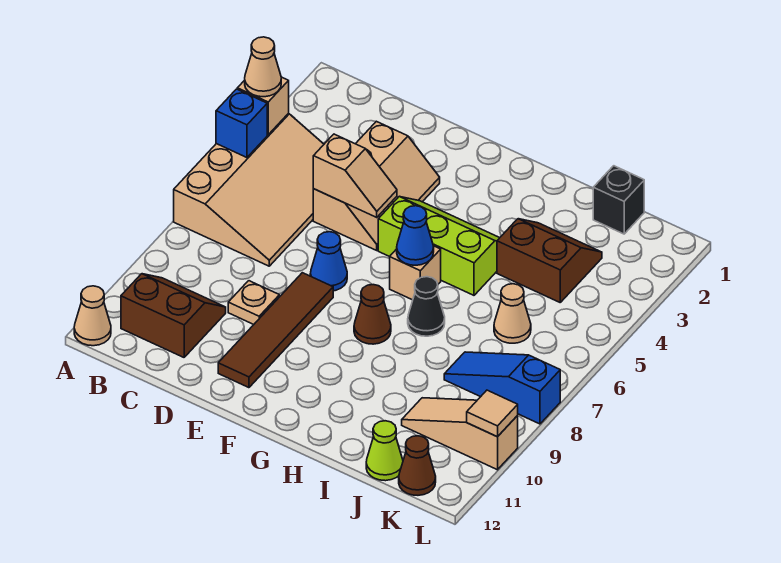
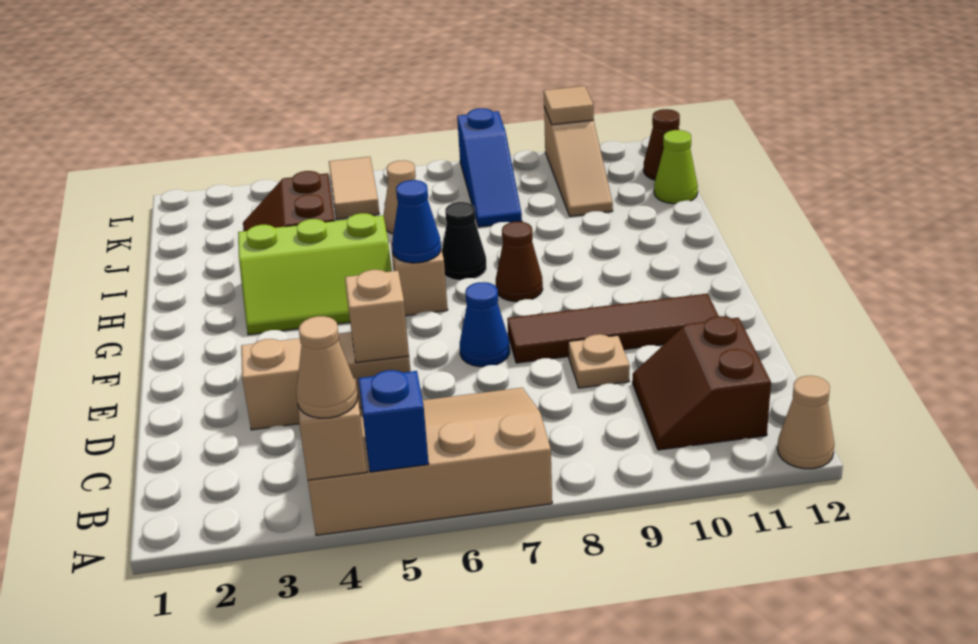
lime slope F4:H5 level 1 top 5 -> lime slope G3:H5 level 1 top H
black brick J1 level 1 -> none
none -> tan tile K5:L5 level 1

